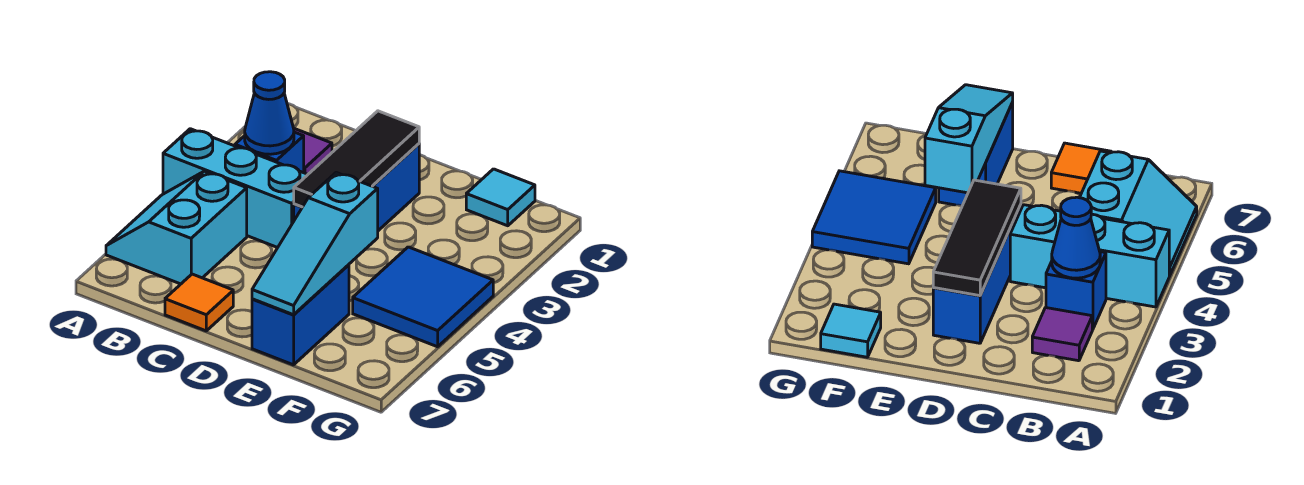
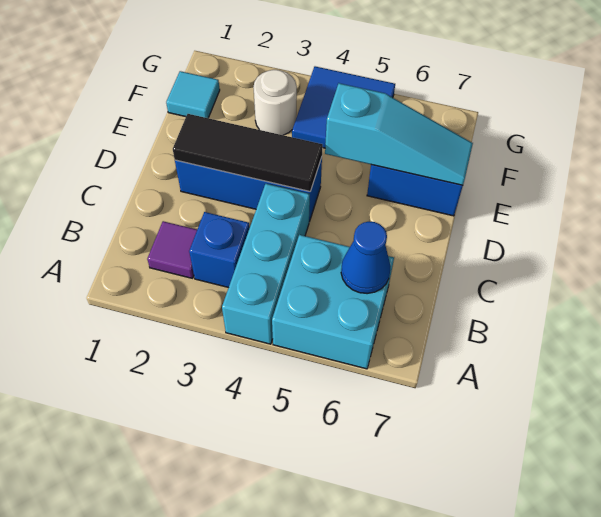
cyan slope A5:B6 level 1 top B -> cyan brick A5:B6 level 1
blue cone B3 level 2 -> blue cone B6 level 2
orange tile C7 level 1 -> none
none -> white round brick F3 level 1

